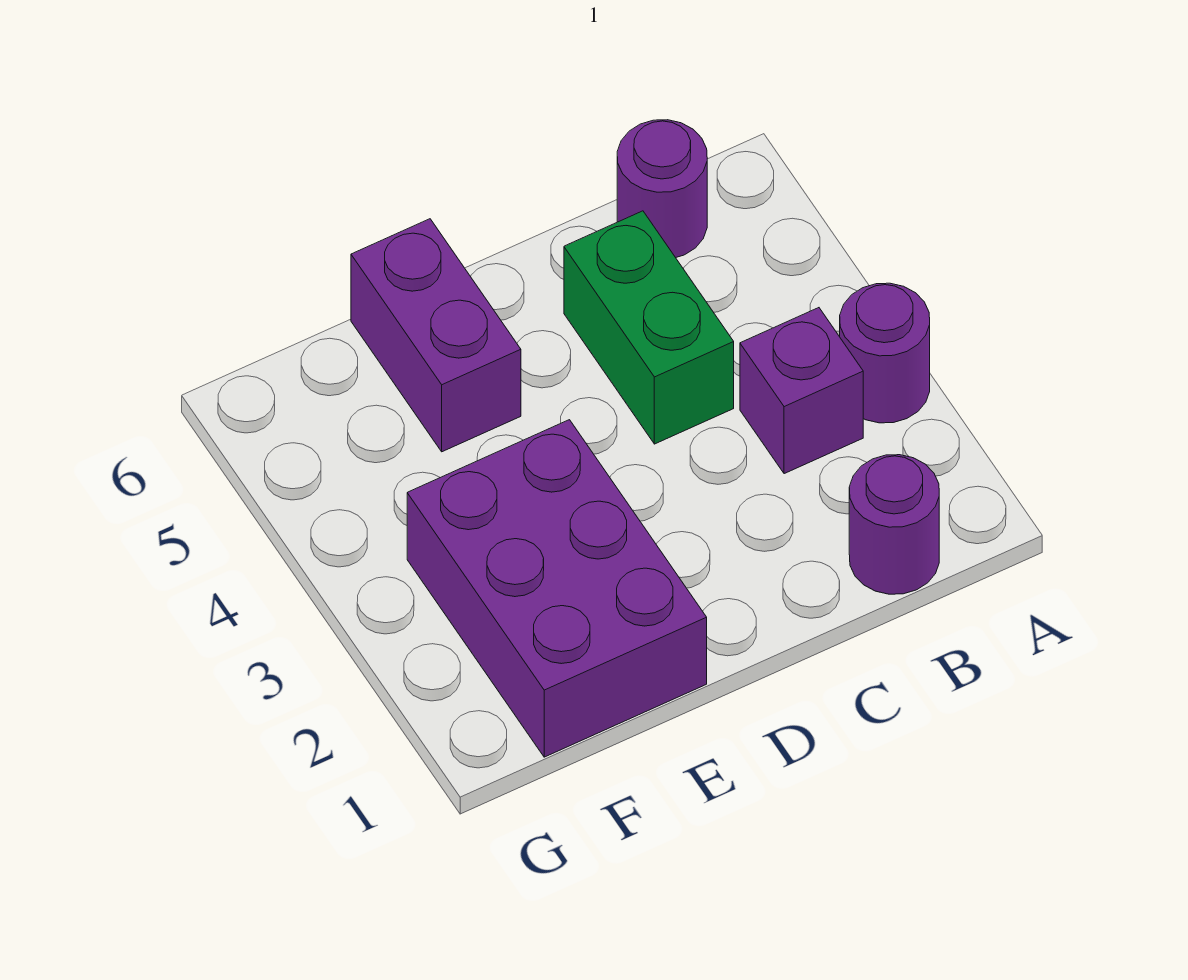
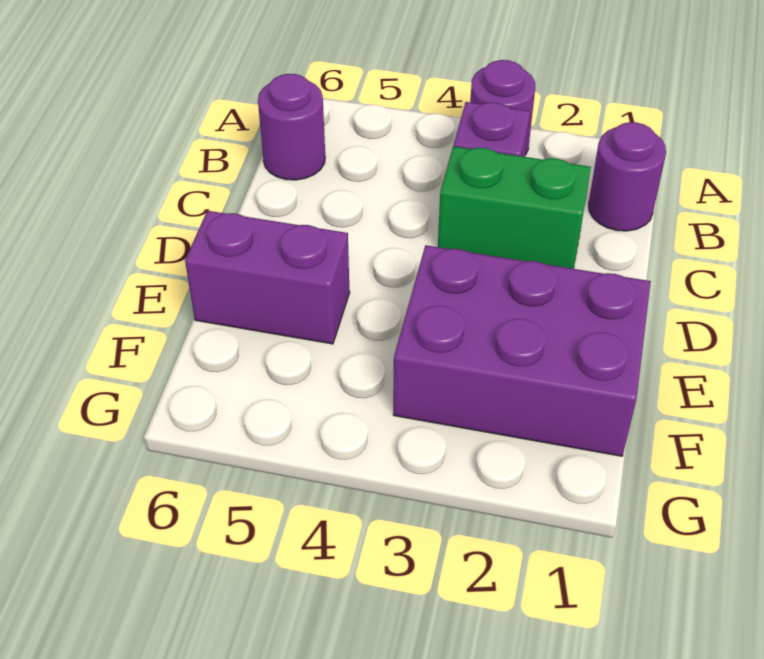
green brick C4:C5 level 1 -> green brick C2:C3 level 1

